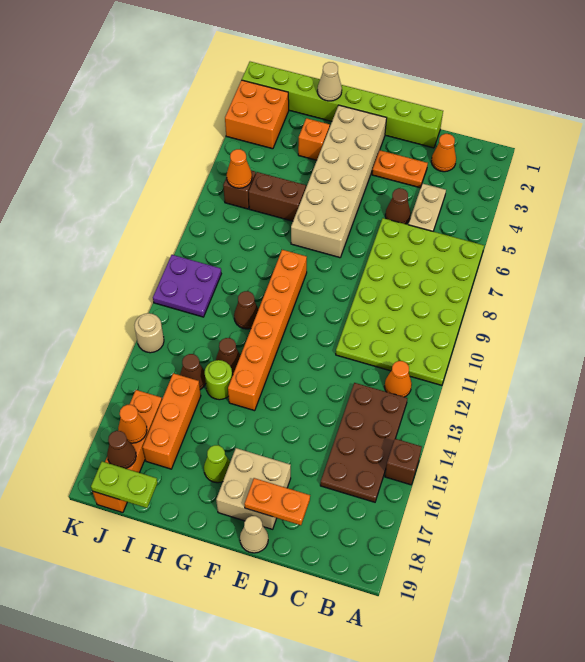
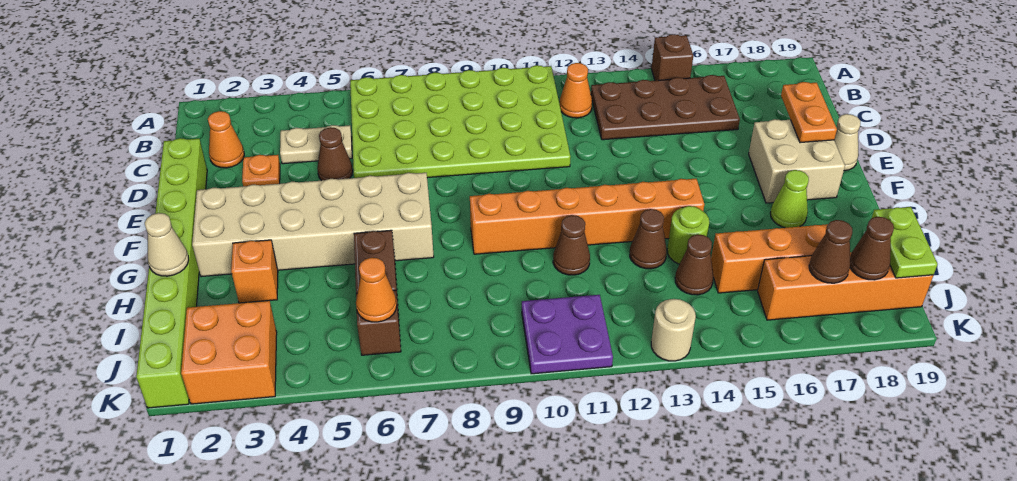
orange plate D3:E3 level 1 -> orange plate D3 level 1
orange cone J17 level 2 -> brown cone J17 level 2

